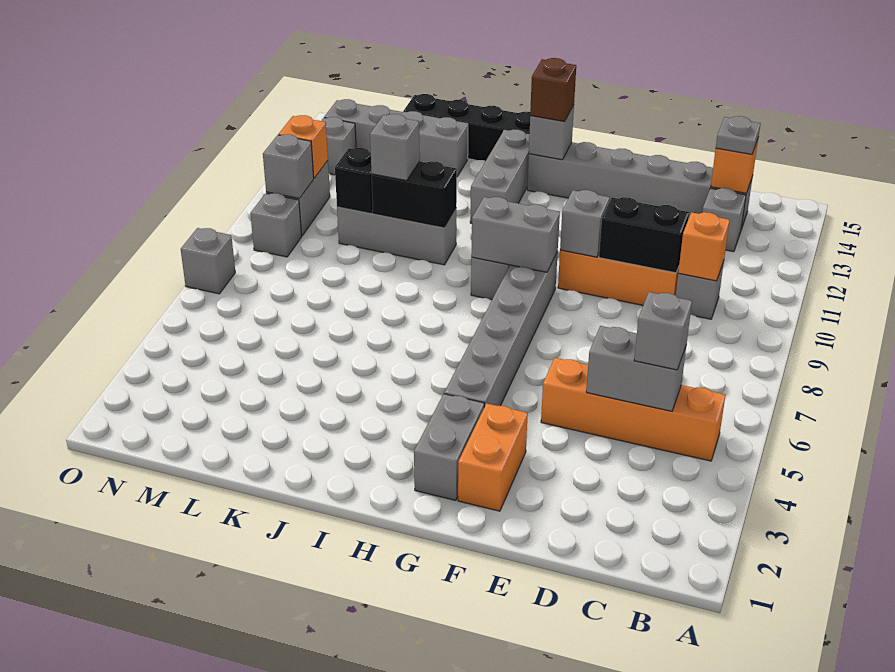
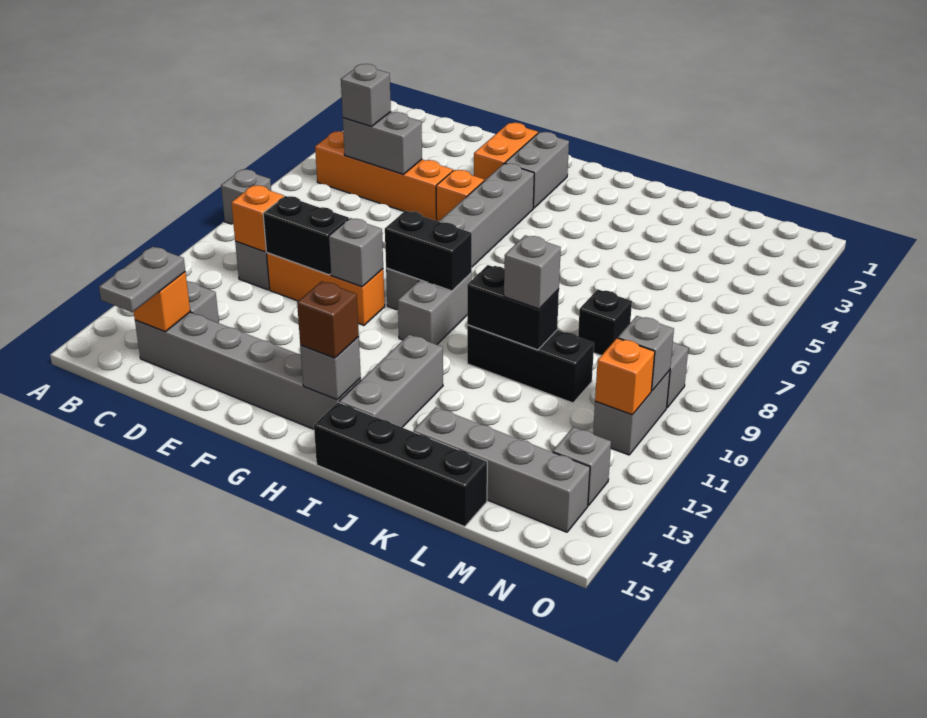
grey plate C14 level 3 -> grey plate C14:C15 level 3
none -> orange brick F5 level 1
grey brick G9:H9 level 2 -> black brick G9:H9 level 2
grey brick J10:L10 level 1 -> black brick J10:L10 level 1
black brick L10 level 2 -> black brick L8 level 1
grey brick O7 level 1 -> grey brick A8 level 1

